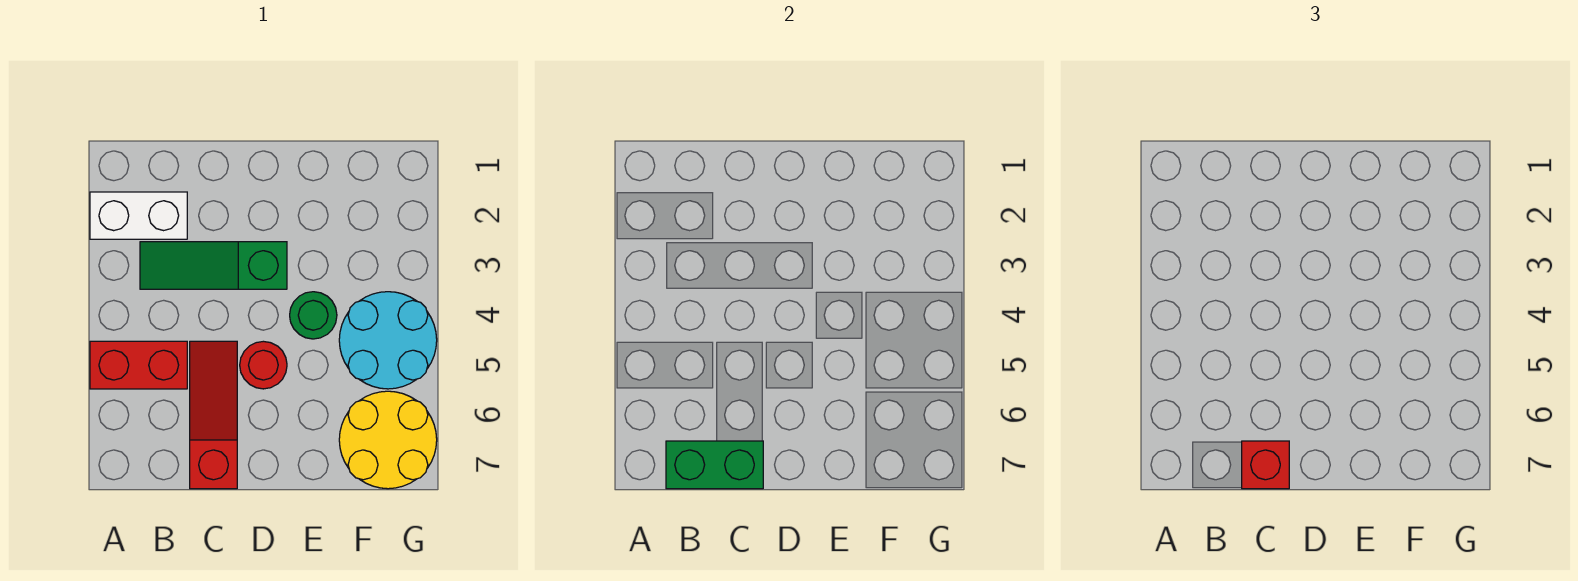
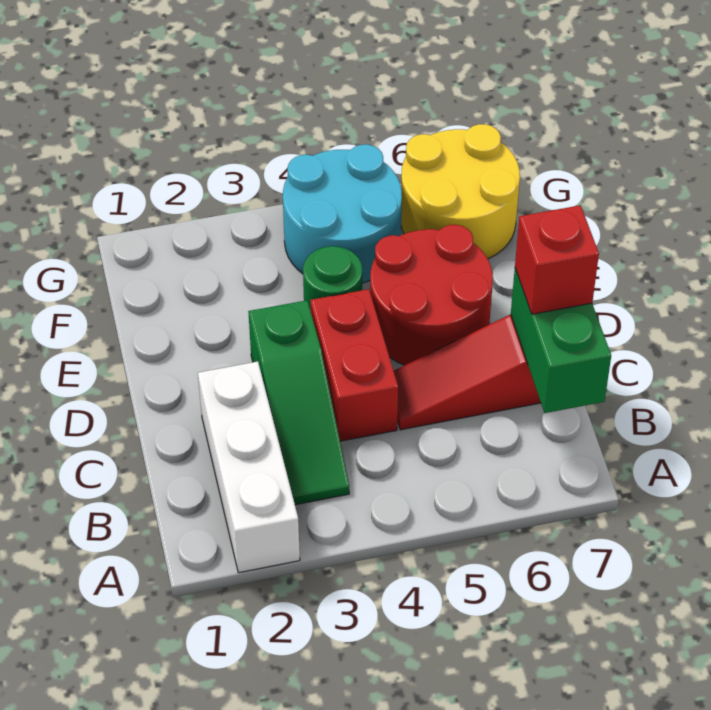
white brick A2:B2 level 1 -> white brick A2:C2 level 1
red brick A5:B5 level 1 -> red brick C4:D4 level 1
red round brick D5 level 1 -> red round brick D5:E6 level 1

